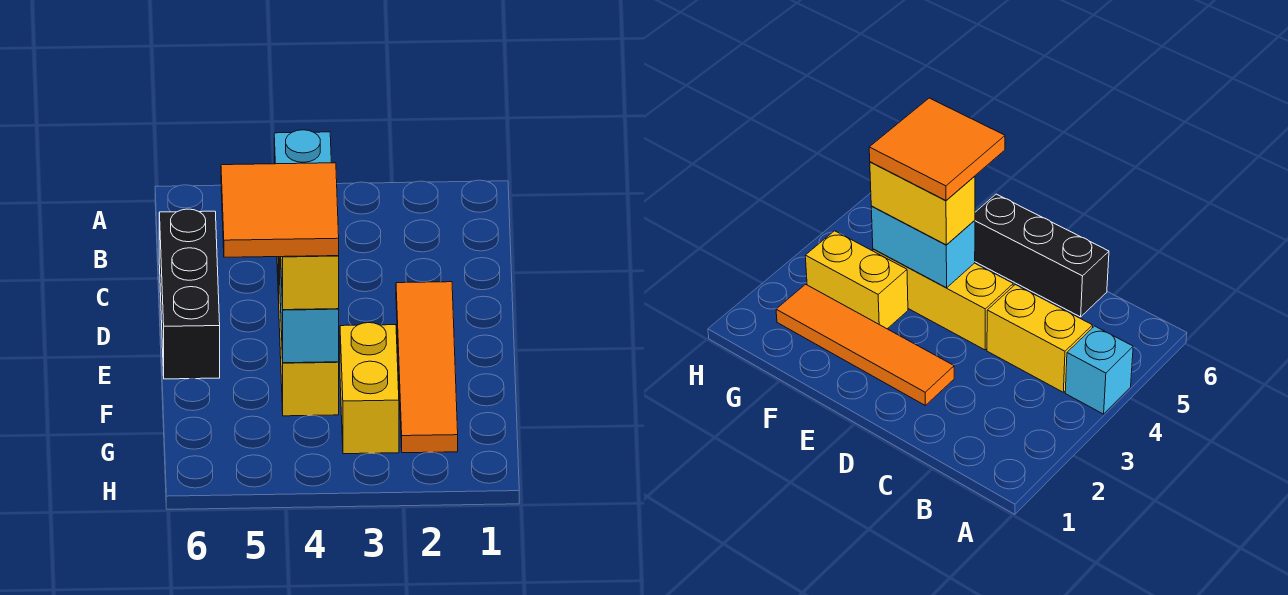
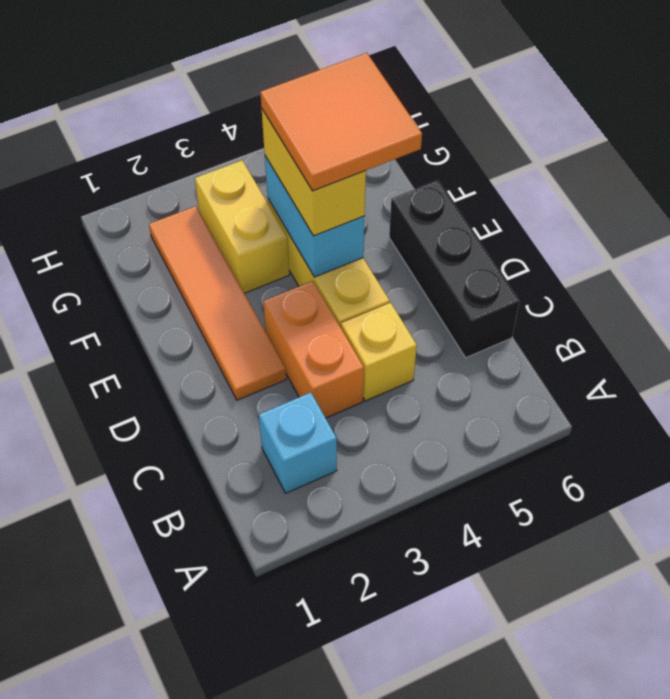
cyan brick A4 level 1 -> cyan brick B2 level 1
yellow brick B4:C4 level 1 -> yellow brick C4 level 1
none -> orange brick C3:D3 level 1

